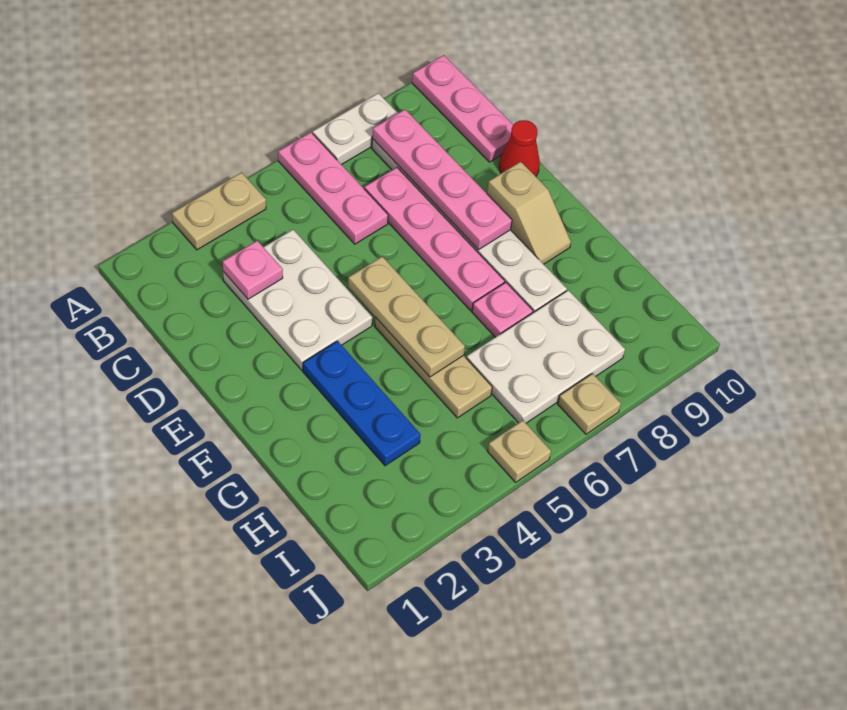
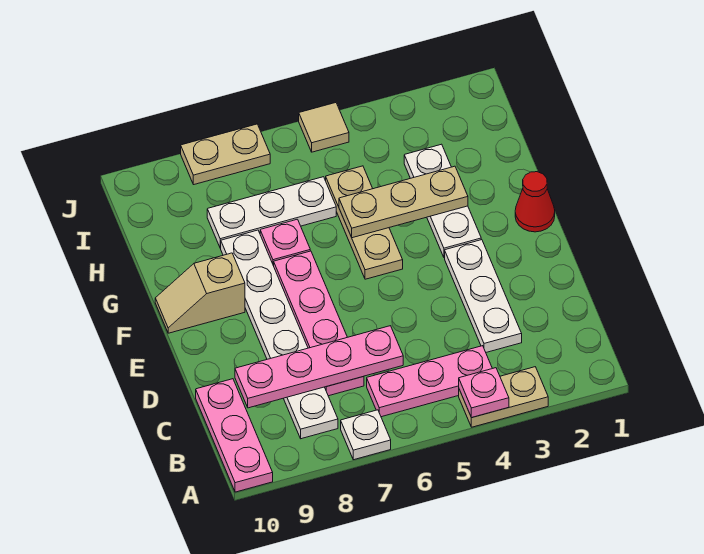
pink plate A6:C6 level 1 -> pink plate B4:B6 level 1
white plate A7:A8 level 1 -> white plate A7 level 1
pink plate B8:E8 level 2 -> pink plate C6:C9 level 2
white plate C3:E4 level 1 -> white plate C3:E3 level 1
pink plate C3 level 2 -> pink plate A4 level 2
red cone D10 level 1 -> red cone F1 level 1
tan plate E5:G5 level 2 -> tan plate G3:G5 level 2
tan slope E9:F9 level 1 top E -> tan slope F9:F10 level 1 top 9
blue plate F3:H3 level 1 -> white plate F3:H3 level 1
white plate H6:I8 level 1 -> white plate H6:H8 level 1
tan plate J5 level 1 -> tan tile J5 level 1
tan plate J7 level 1 -> tan plate J7:J8 level 1

